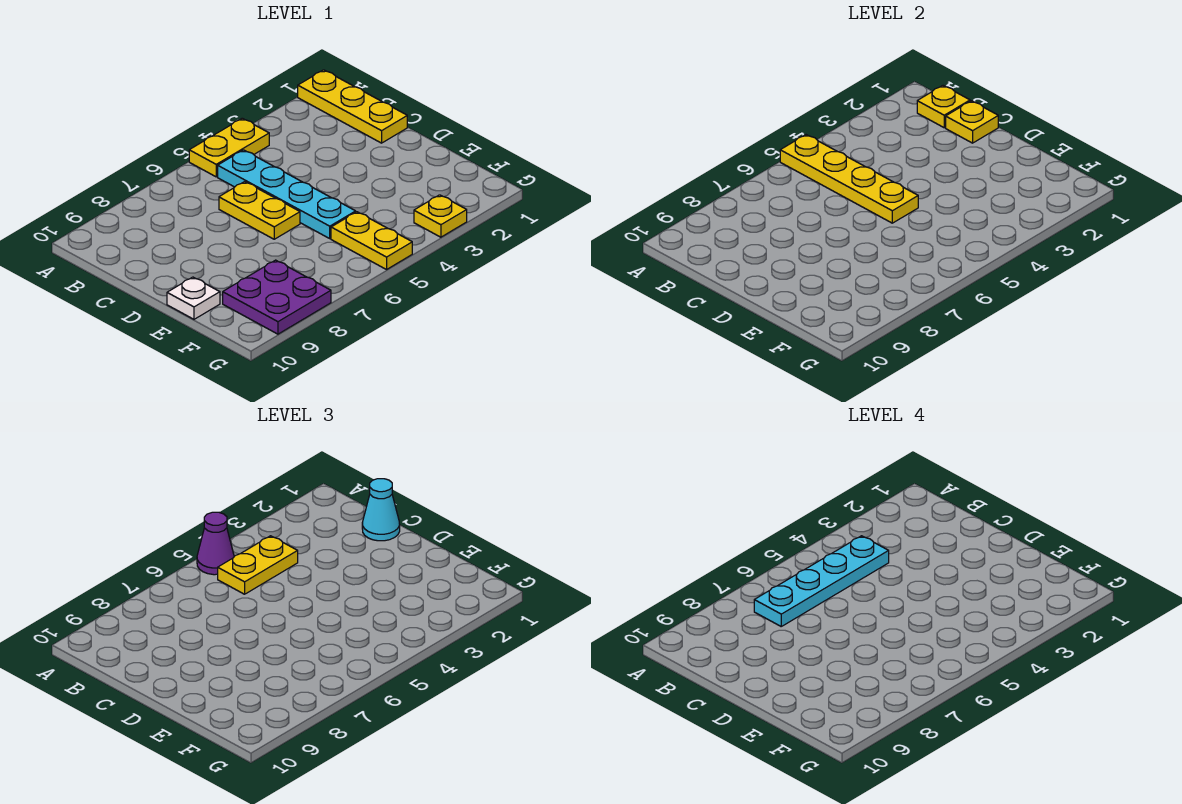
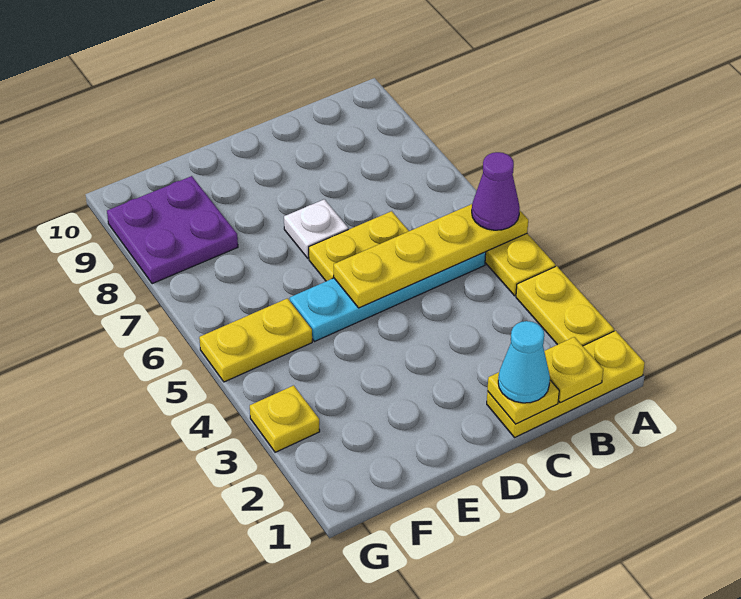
yellow plate B4:B5 level 3 -> yellow plate A2:A3 level 1
cyan plate B4:B7 level 4 -> none
white plate E10 level 1 -> white plate D7 level 1

